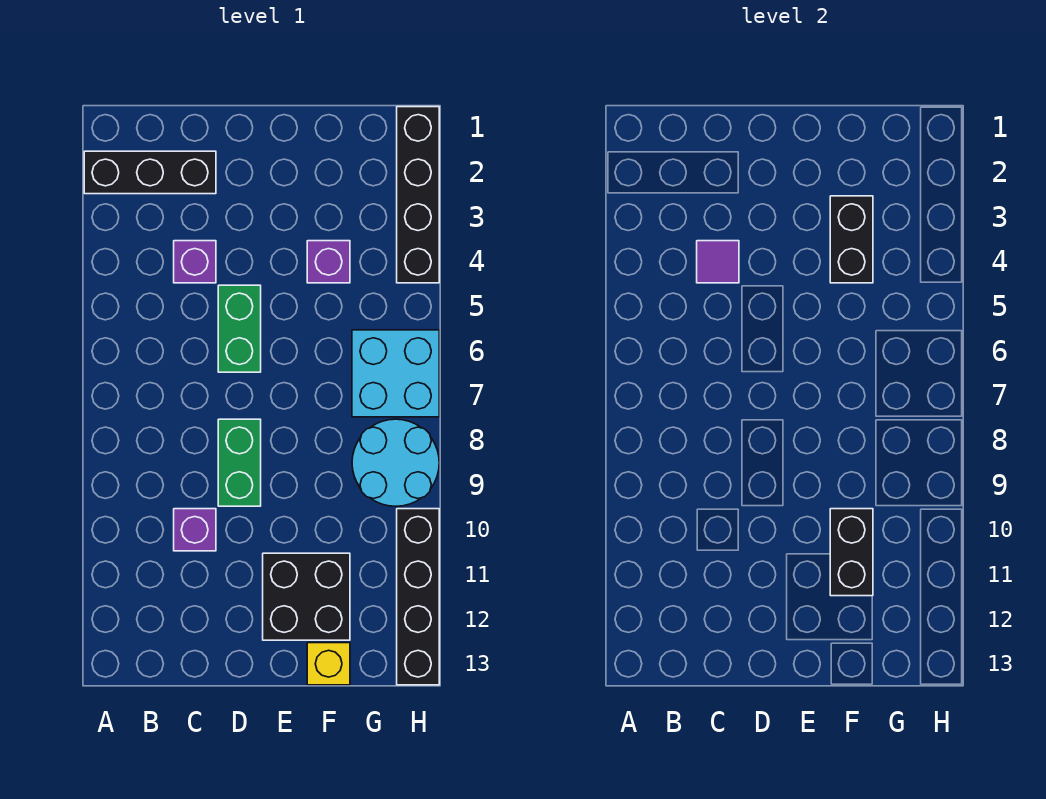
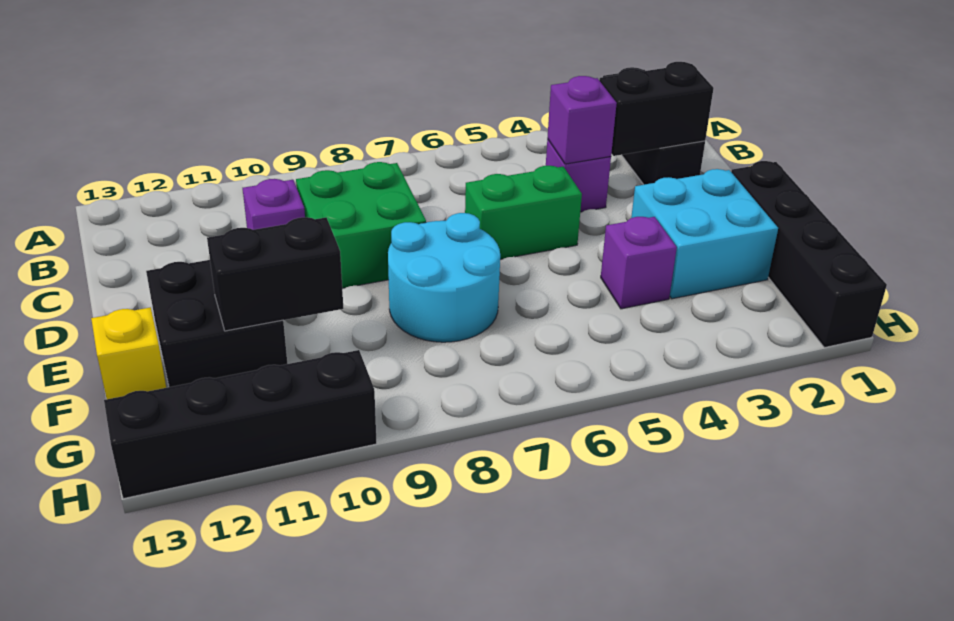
purple tile C4 level 2 -> purple brick C4 level 2
green brick D8:D9 level 1 -> green brick C8:D9 level 1
black brick F3:F4 level 2 -> black brick C2:C3 level 2
cyan brick G6:H7 level 1 -> cyan brick E2:F3 level 1
cyan round brick G8:H9 level 1 -> cyan round brick E7:F8 level 1
black brick H1:H4 level 1 -> black brick E1:H1 level 1

